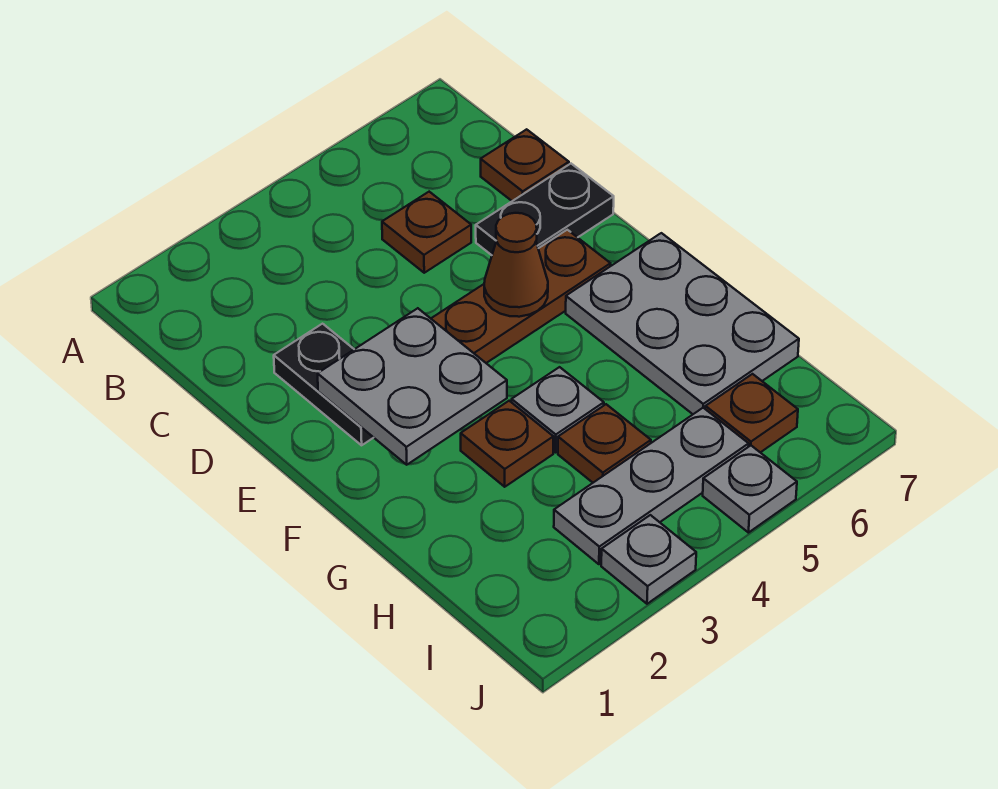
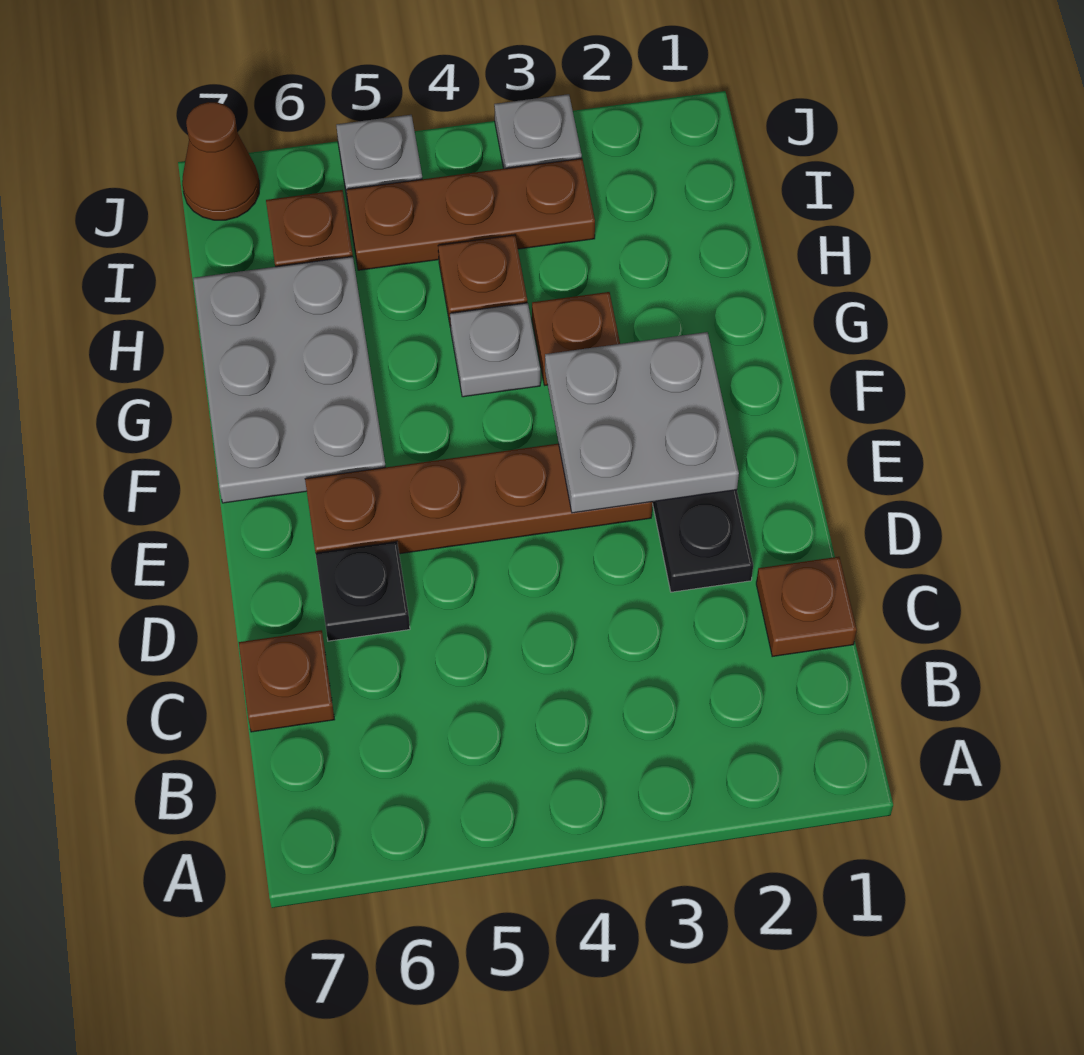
brown plate C5 level 1 -> brown plate C1 level 1
black plate D6:D7 level 1 -> black plate D6 level 1
brown cone E5 level 2 -> brown cone J7 level 1
grey plate I3:I5 level 1 -> brown plate I3:I5 level 1

